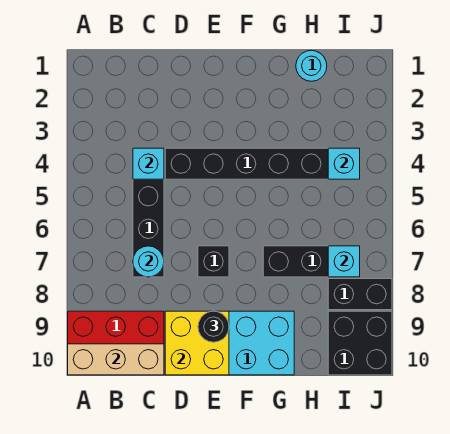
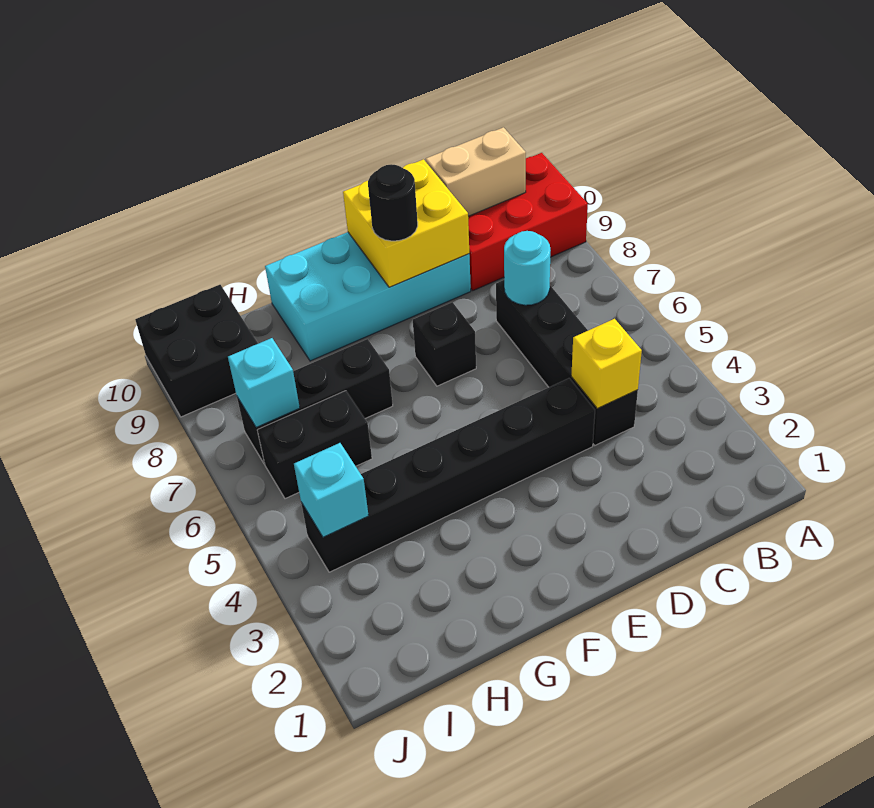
tan brick A10:C10 level 2 -> tan brick B10:C10 level 2
cyan brick C4 level 2 -> yellow brick C4 level 2
cyan round brick H1 level 1 -> none
black brick I8:J8 level 1 -> black brick H6:I6 level 1

